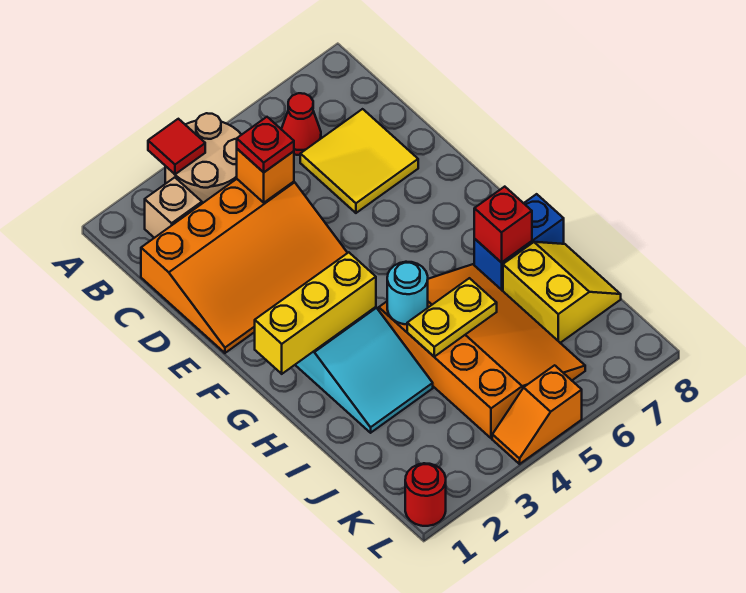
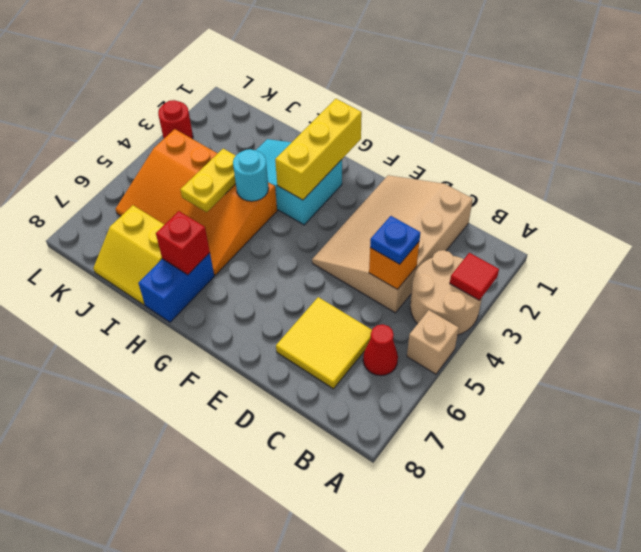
tan brick B2 level 1 -> tan brick A5 level 1
orange slope C1:E4 level 1 top C -> tan slope C1:E4 level 1 top C
red plate C4 level 3 -> blue plate C4 level 3
red round brick L1 level 1 -> red round brick L3 level 1
orange slope L4:L5 level 1 top 5 -> none

